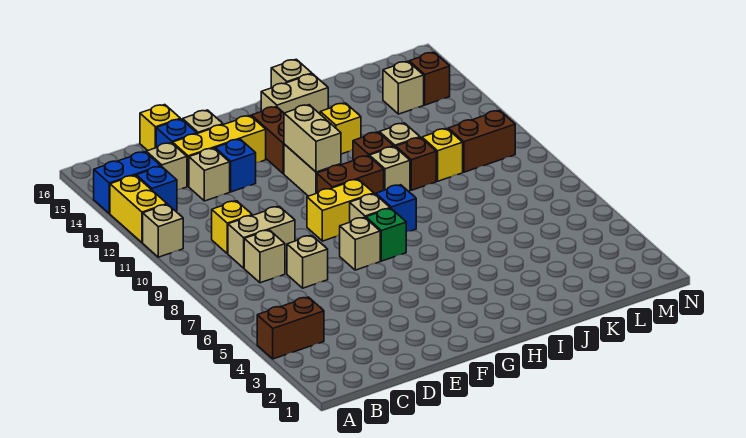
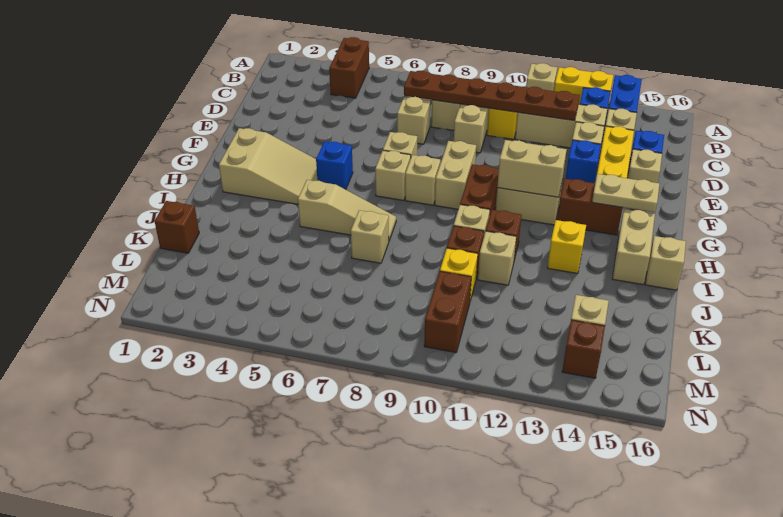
none -> brown plate C7:C12 level 2
none -> tan brick C11:C13 level 1
yellow brick D16 level 1 -> none
yellow brick F9:G9 level 1 -> tan brick F9:G9 level 1
none -> tan slope G2:H4 level 1 top 2
green brick G7 level 1 -> tan brick G7 level 1
none -> tan plate G14:G15 level 2
blue brick H8 level 1 -> blue brick G5 level 1
none -> tan slope I5:I7 level 1 top 5
none -> tan brick J7 level 1
none -> brown brick K1 level 1

